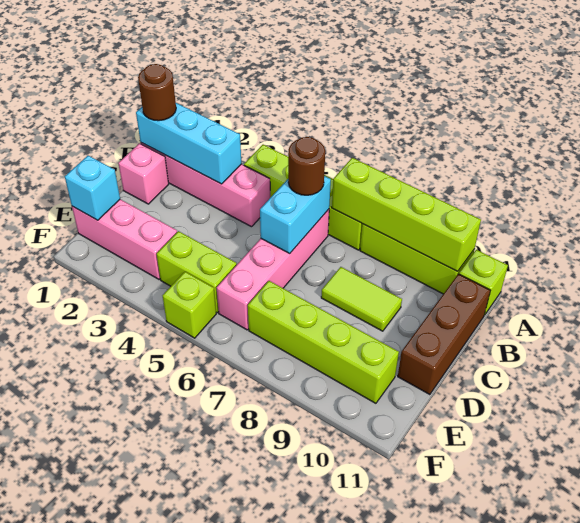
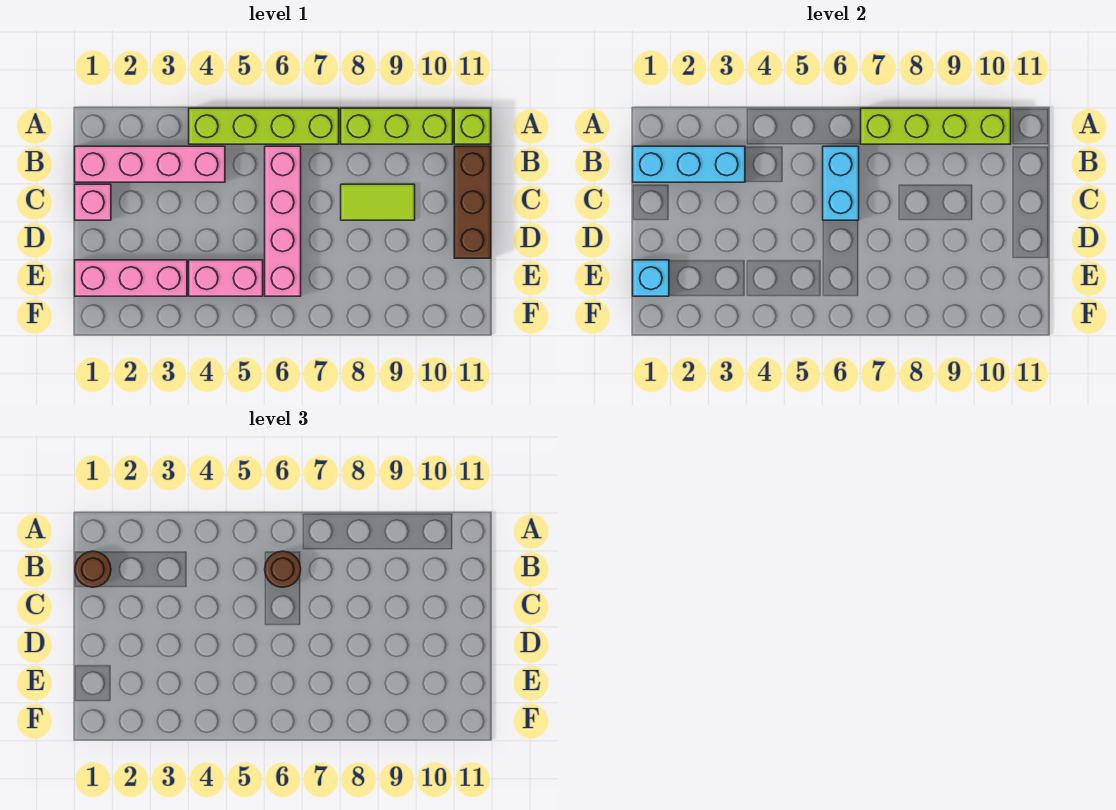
lime brick E4:E5 level 1 -> pink brick E4:E5 level 1
lime brick E7:E10 level 1 -> none
lime brick F5 level 1 -> none

